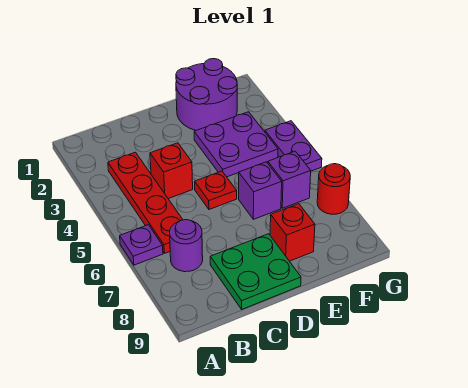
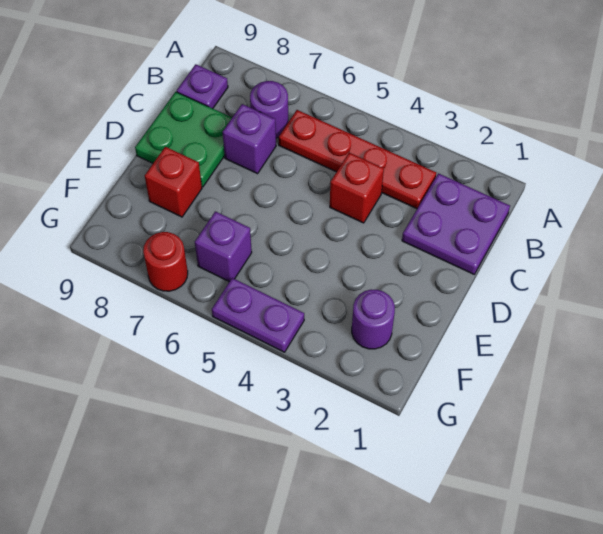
purple plate A6 level 1 -> purple plate B9 level 1
red plate D5 level 1 -> none
purple round brick E1:F2 level 1 -> purple round brick F2 level 1
purple plate E3:F4 level 1 -> purple plate B1:C2 level 1
purple brick E6 level 1 -> purple brick C7 level 1

